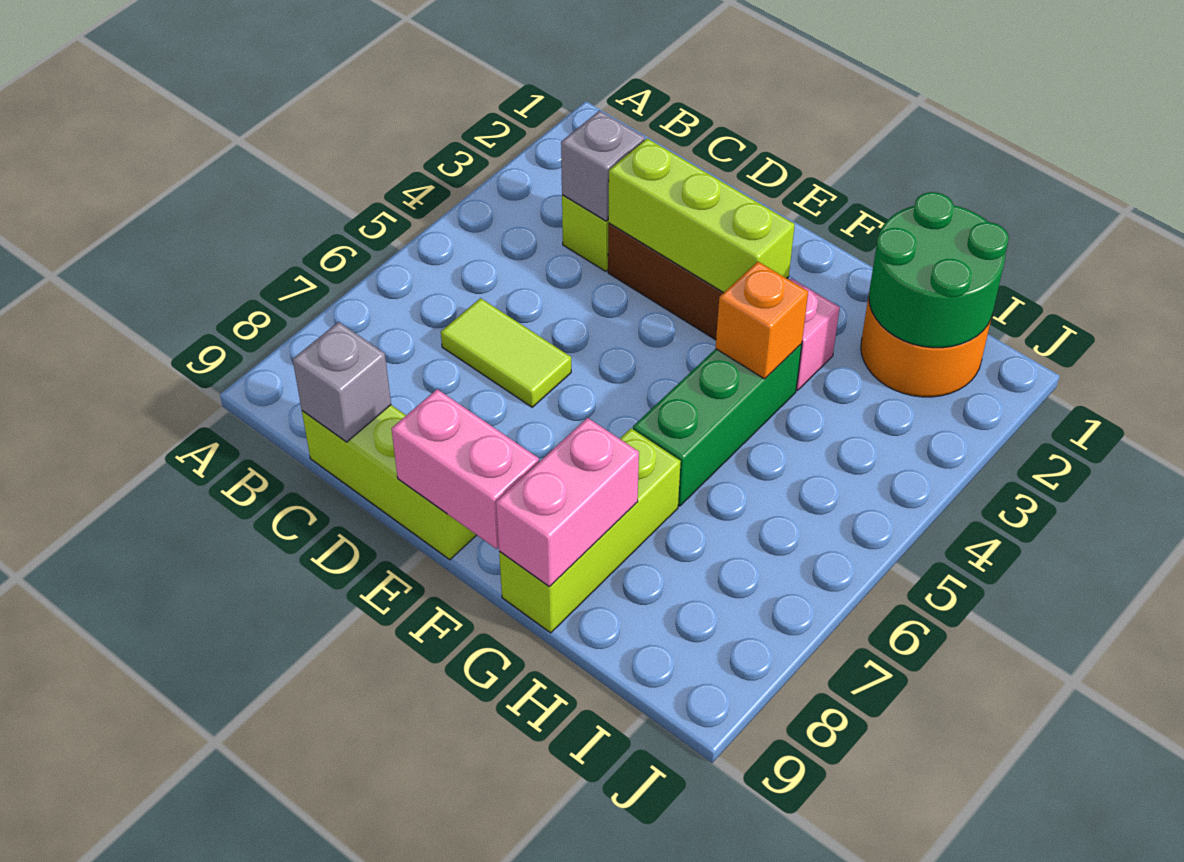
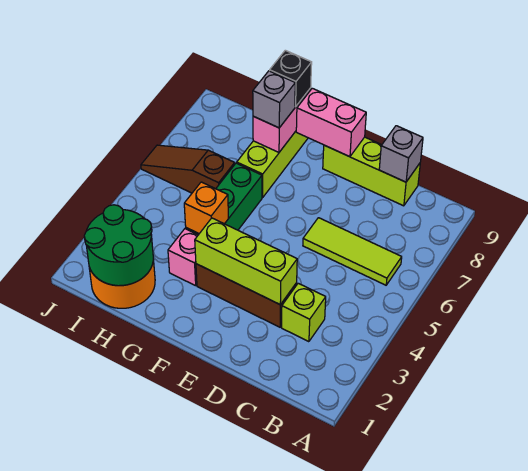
grey brick C3 level 2 -> grey brick G8 level 3
lime tile C6:D6 level 1 -> lime tile B6:D6 level 1
none -> black brick G9 level 3
none -> brown slope H6:J6 level 1 top H

